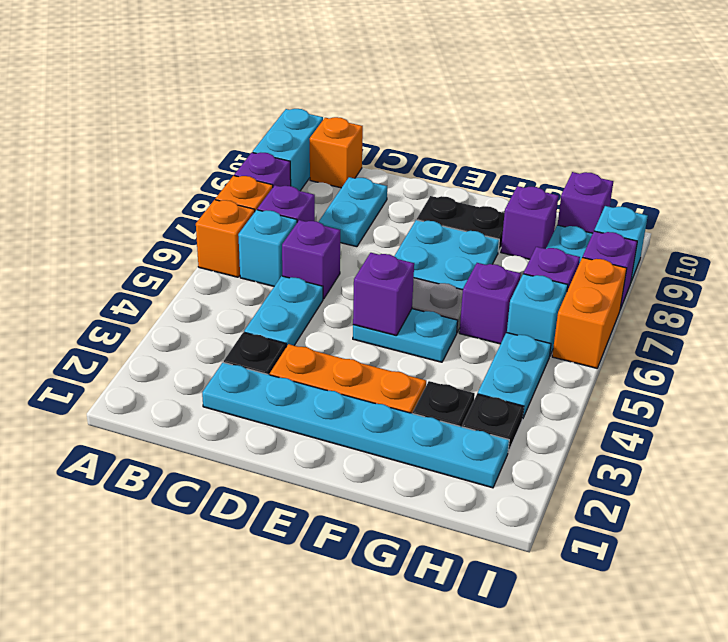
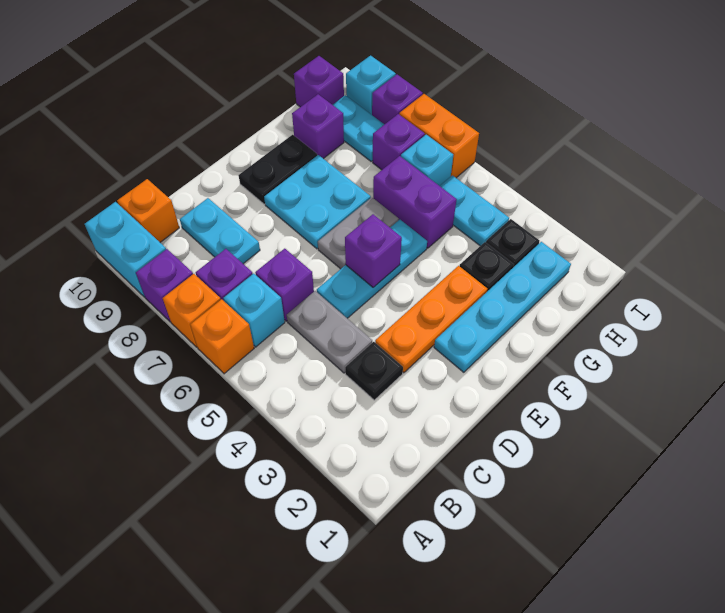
cyan plate C2:H2 level 1 -> cyan plate E2:H2 level 1
cyan plate C4:C5 level 1 -> grey plate C4:C5 level 1
cyan plate E5:F5 level 1 -> cyan plate D5:F5 level 1
purple brick G6 level 1 -> purple brick G5:G6 level 1

